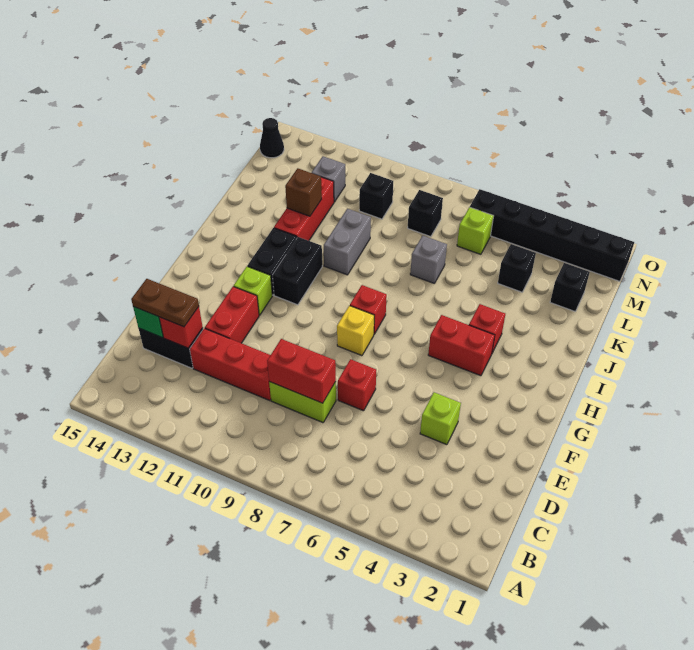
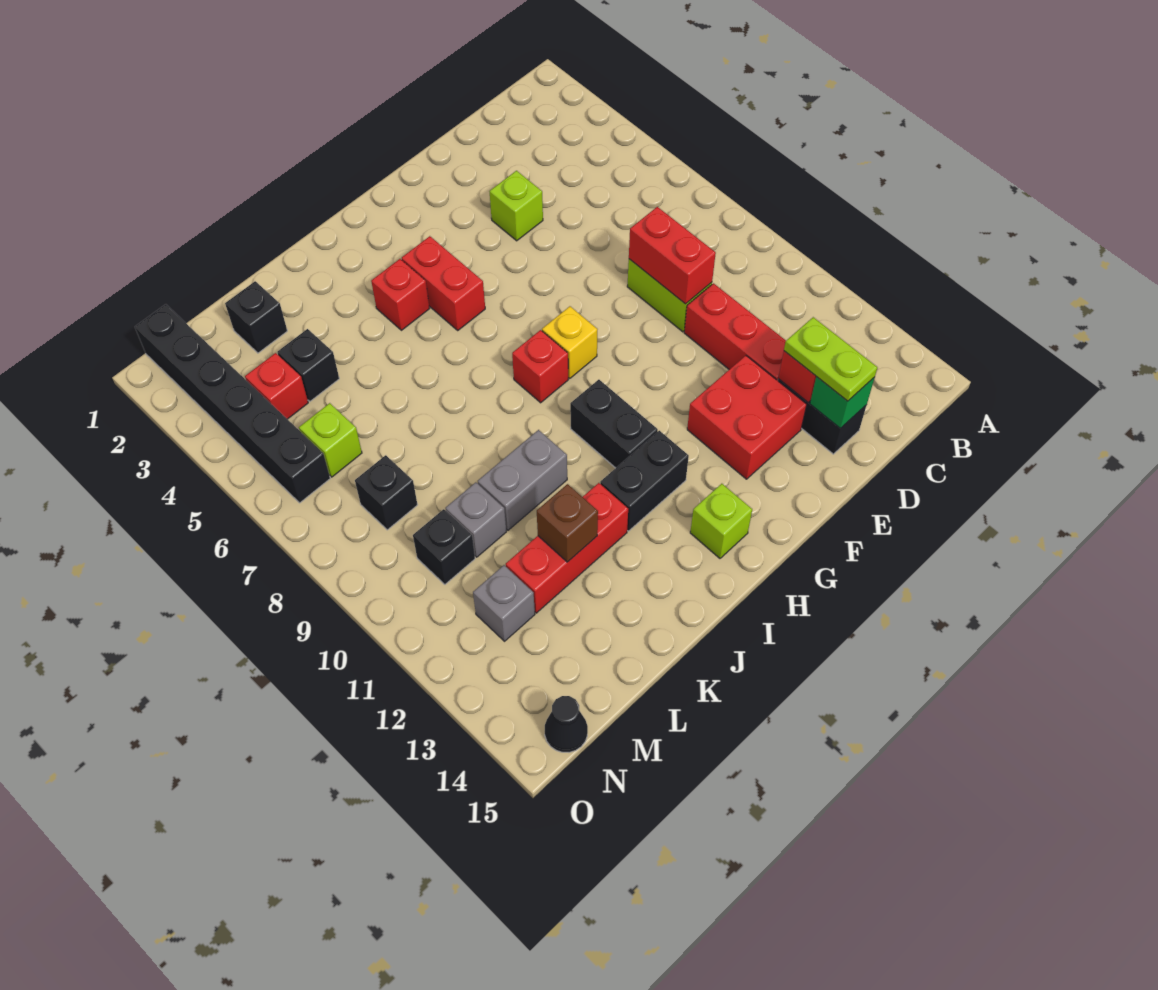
brown plate D13:D14 level 3 -> lime plate D13:D14 level 3
red brick E7 level 1 -> red brick M4 level 1
red brick E12:F12 level 1 -> red brick E12:F13 level 1
lime brick G12 level 1 -> lime brick H14 level 1
black brick H11:I11 level 1 -> black brick H10:H11 level 1
grey brick K7 level 1 -> grey brick L10 level 1

